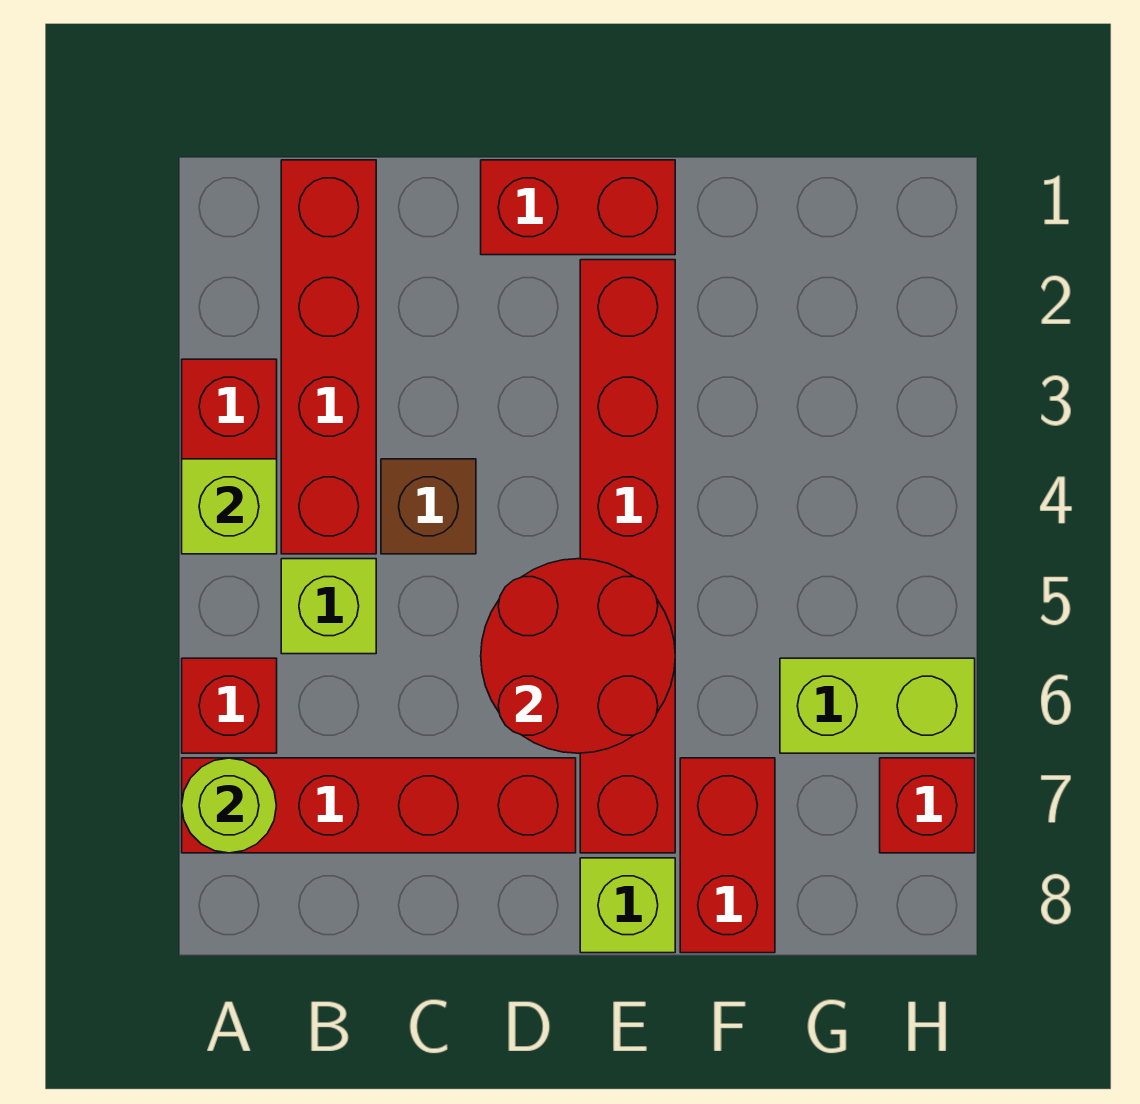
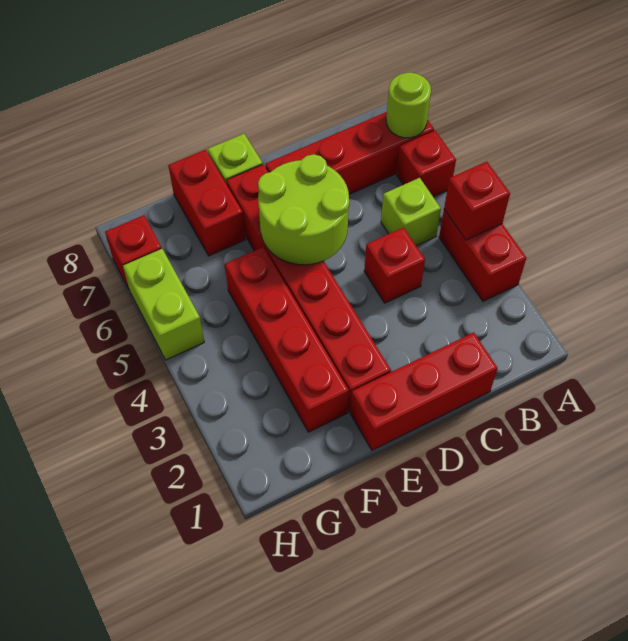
lime brick A4 level 2 -> red brick A4 level 2
red brick B1:B4 level 1 -> red brick F2:F5 level 1
brown brick C4 level 1 -> red brick C4 level 1
red brick D1:E1 level 1 -> red brick C1:E1 level 1
red round brick D5:E6 level 2 -> lime round brick D5:E6 level 2
lime brick G6:H6 level 1 -> lime brick H5:H6 level 1

